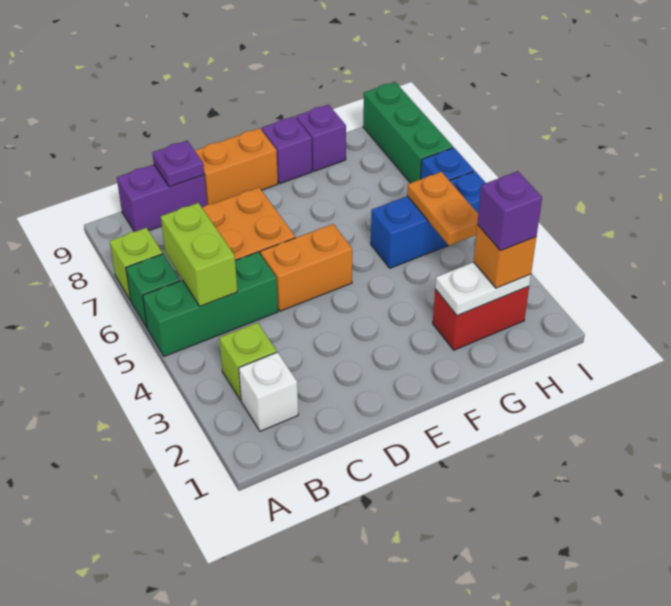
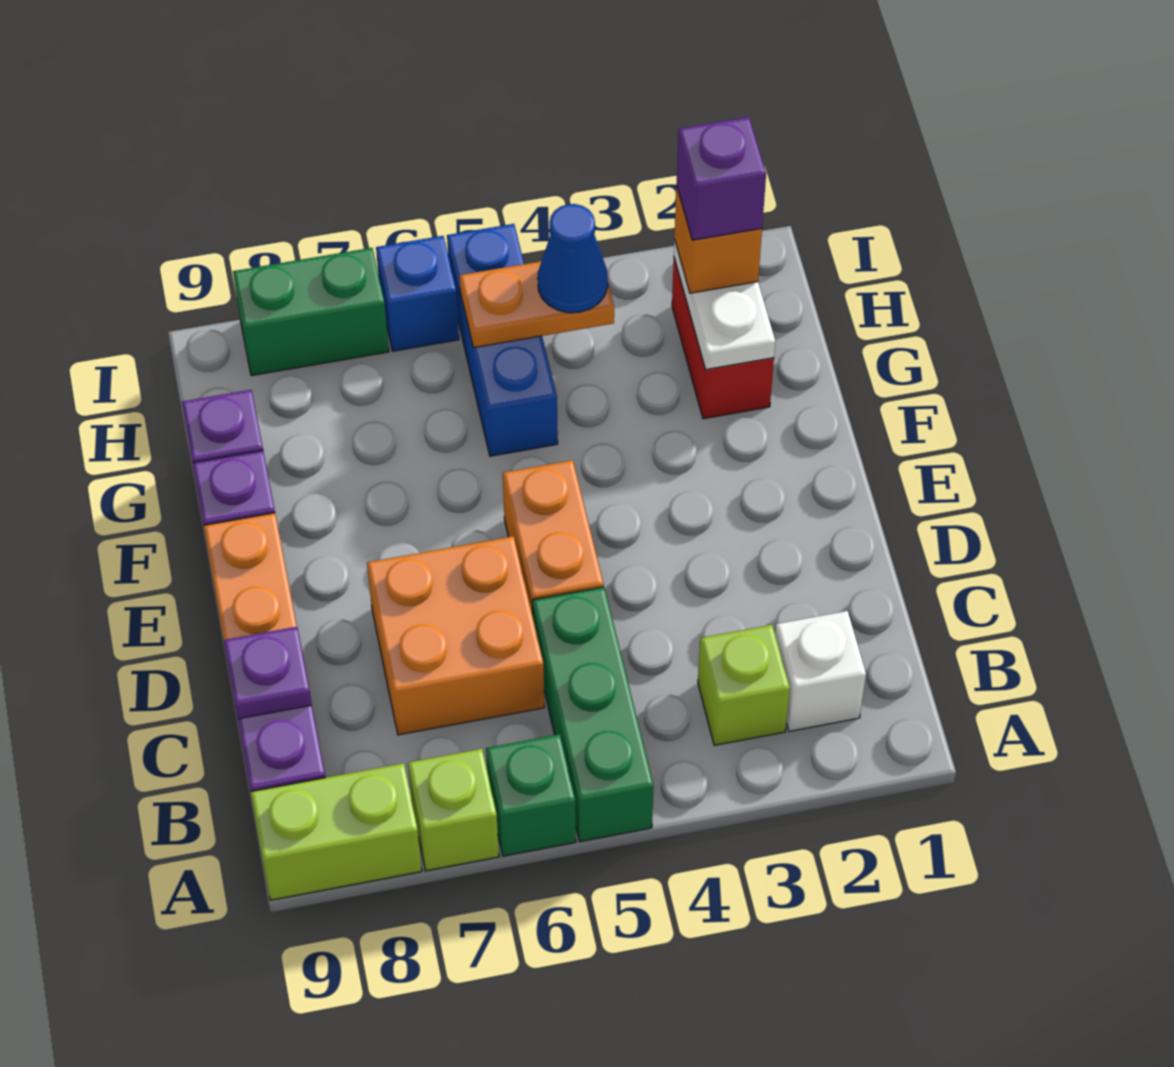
lime brick B5:B6 level 2 -> lime brick A8:A9 level 1
none -> blue cone H4 level 3
green brick I7:I9 level 1 -> green brick I7:I8 level 1

